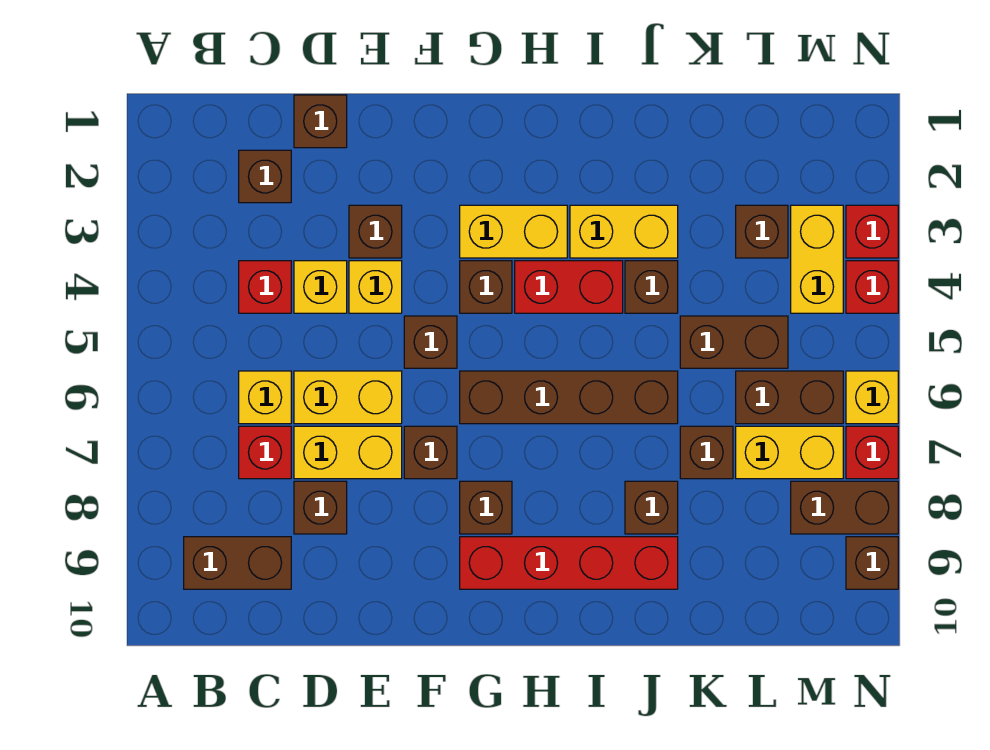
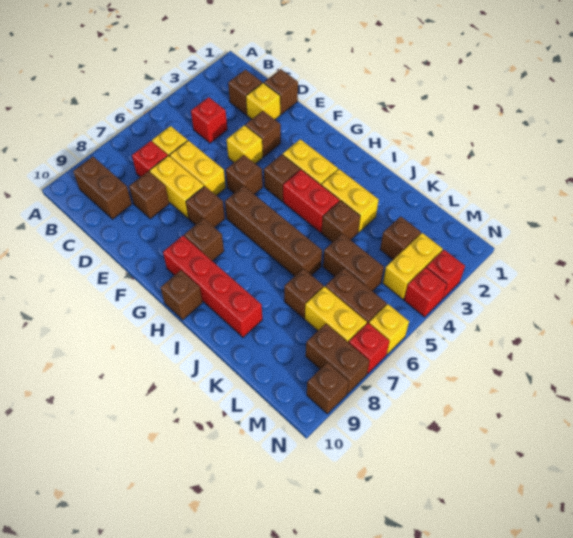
yellow brick D4 level 1 -> yellow brick D2 level 1
brown brick J8 level 1 -> brown brick H10 level 1

